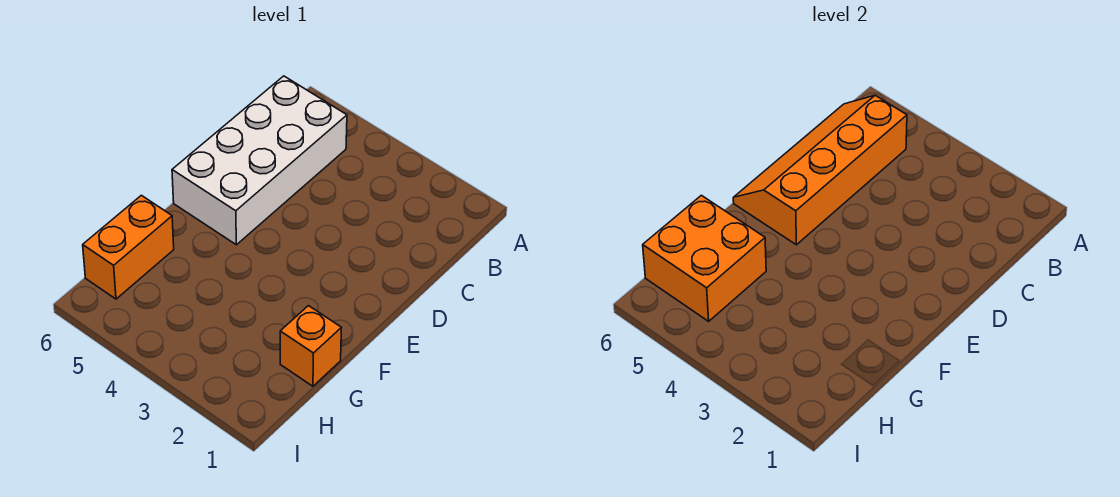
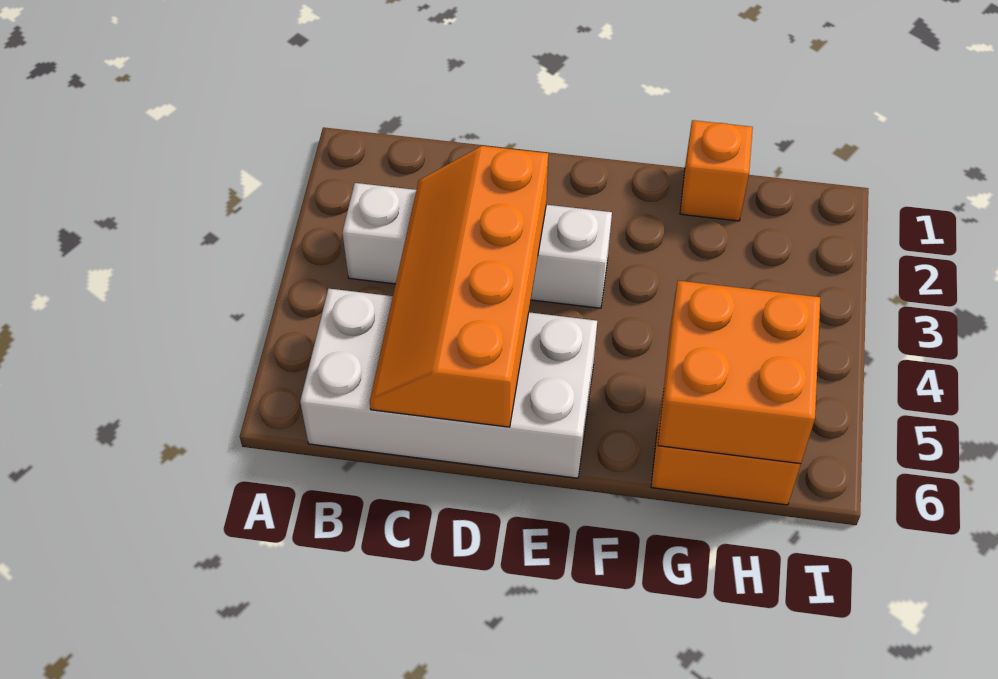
none -> white brick B3:E3 level 1
orange slope B5:E6 level 2 top 5 -> orange slope C3:D6 level 2 top D

